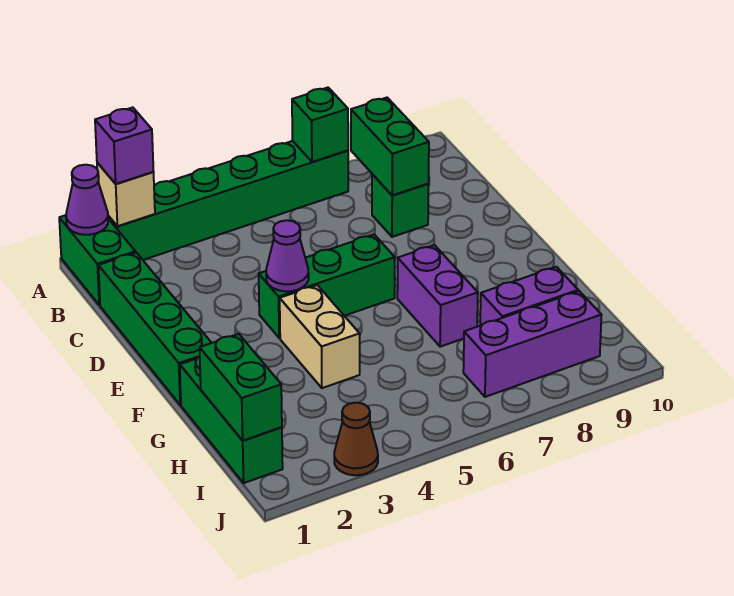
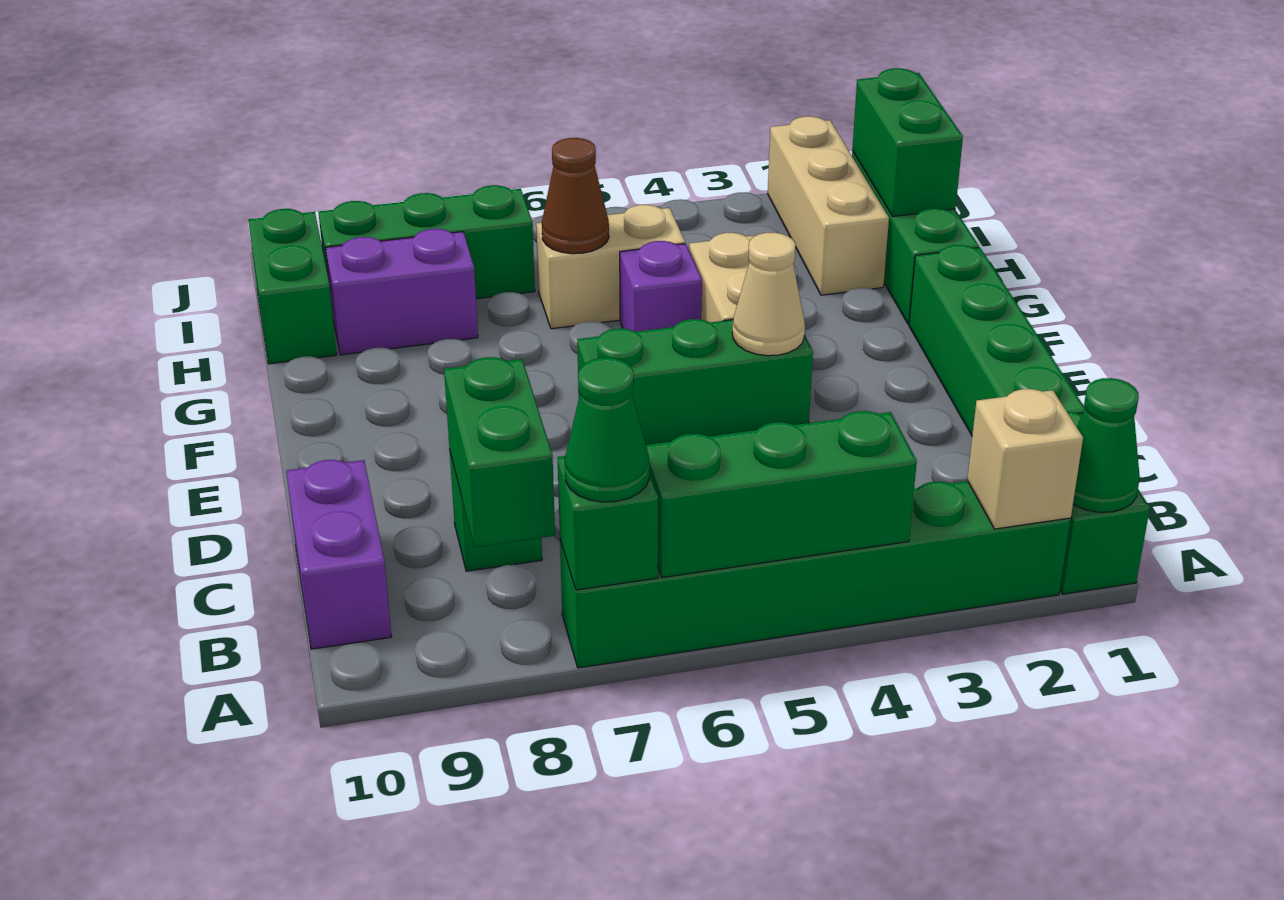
purple cone A1 level 2 -> green cone A1 level 2
purple brick A2 level 3 -> purple brick G5 level 1
none -> green brick A4:A6 level 2
none -> green cone A7 level 3
purple cone E4 level 2 -> tan cone E4 level 2
purple brick F7:G7 level 1 -> purple brick B10:C10 level 1
none -> tan brick H2:J2 level 1
none -> tan brick H5:H6 level 1
none -> green brick H10:I10 level 1
purple brick I7:I9 level 1 -> green brick I7:I9 level 1
brown cone J3 level 1 -> brown cone H6 level 2

